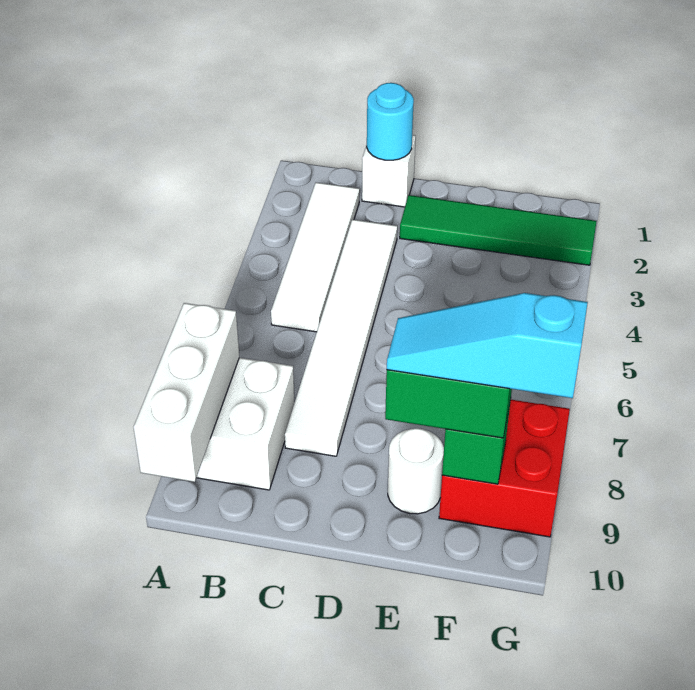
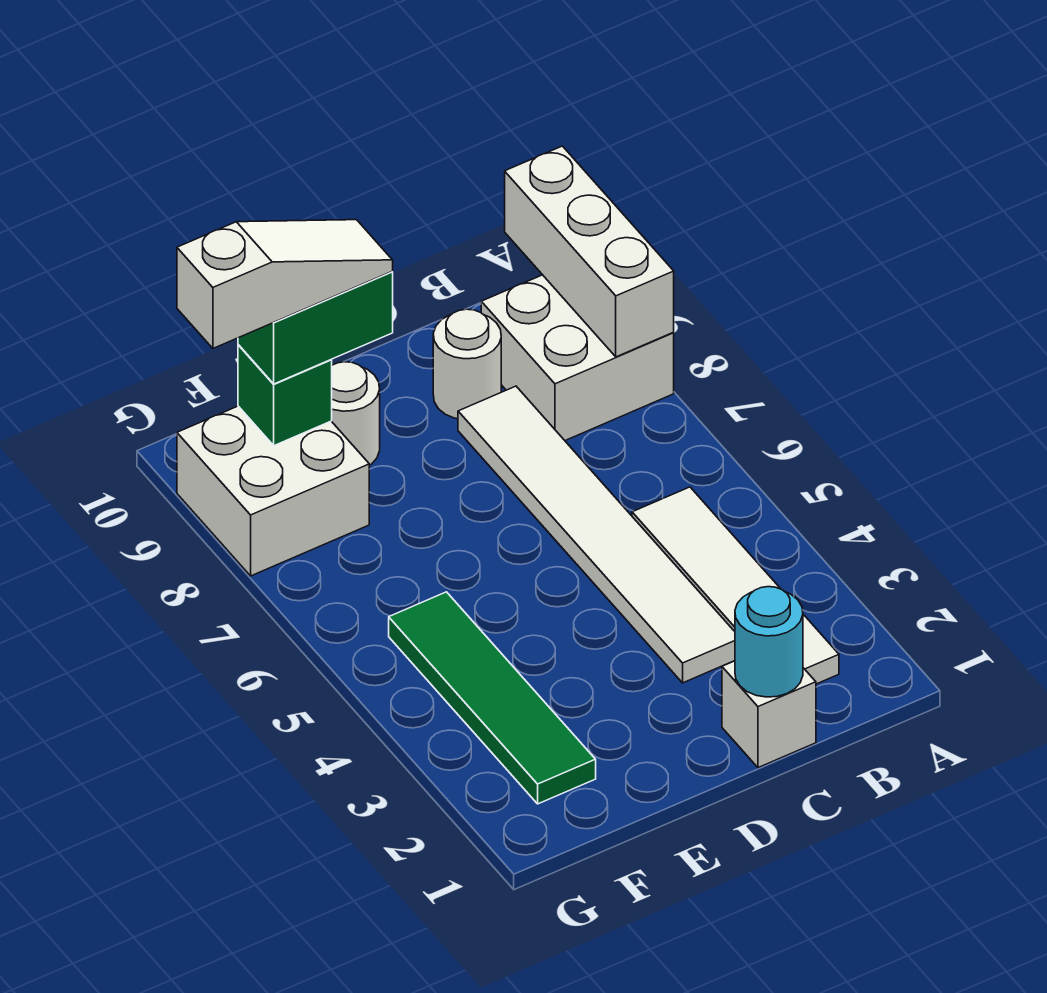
none -> white round brick C9 level 1
green tile D2:G2 level 1 -> green tile F2:F5 level 1
cyan slope E9:G9 level 4 top G -> white slope E9:G9 level 4 top G
red brick F8:G9 level 1 -> white brick F8:G9 level 1

